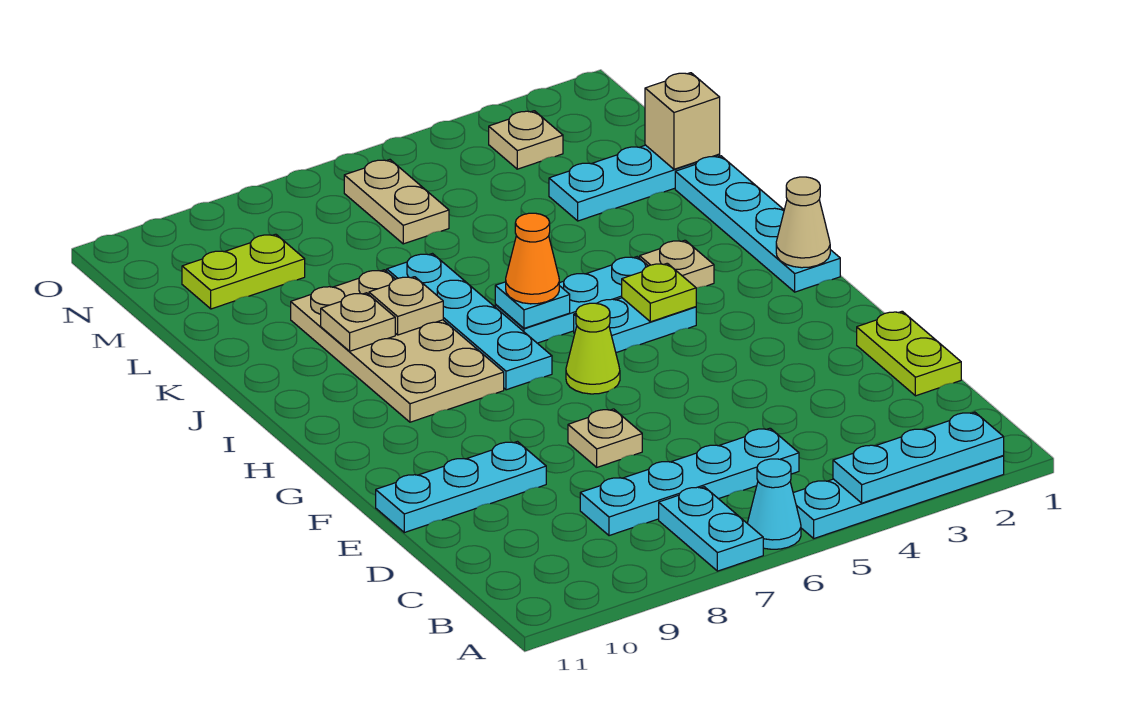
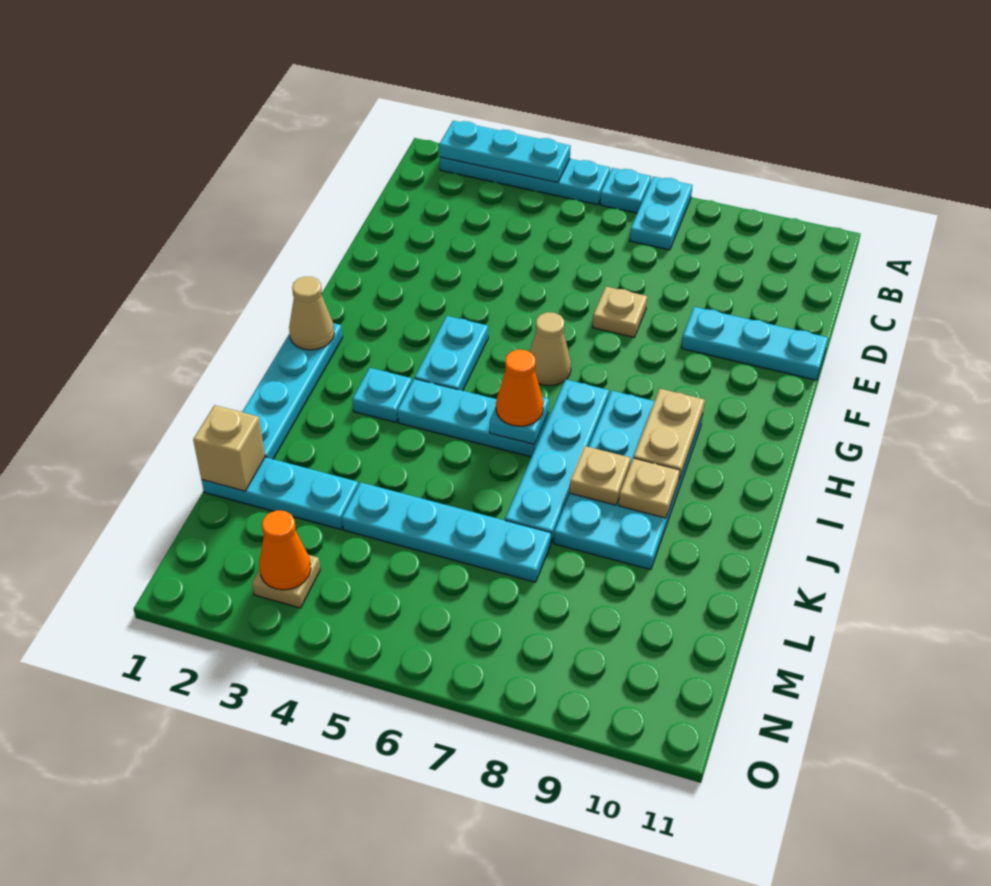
cyan cone A6 level 1 -> cyan plate A6 level 1
cyan plate C5:C8 level 1 -> cyan plate L4:L7 level 1
lime plate D1:E1 level 1 -> none
lime cone G6 level 1 -> tan cone G6 level 1
cyan plate H4:H5 level 1 -> cyan plate G4:H4 level 1
lime plate H4 level 2 -> none
tan plate H8:K9 level 1 -> cyan plate H8:K9 level 1
tan plate I3 level 1 -> cyan plate I3 level 1
tan plate M6:N6 level 1 -> tan plate H9:I9 level 2
lime plate M9:M10 level 1 -> none
none -> orange cone N3 level 2

